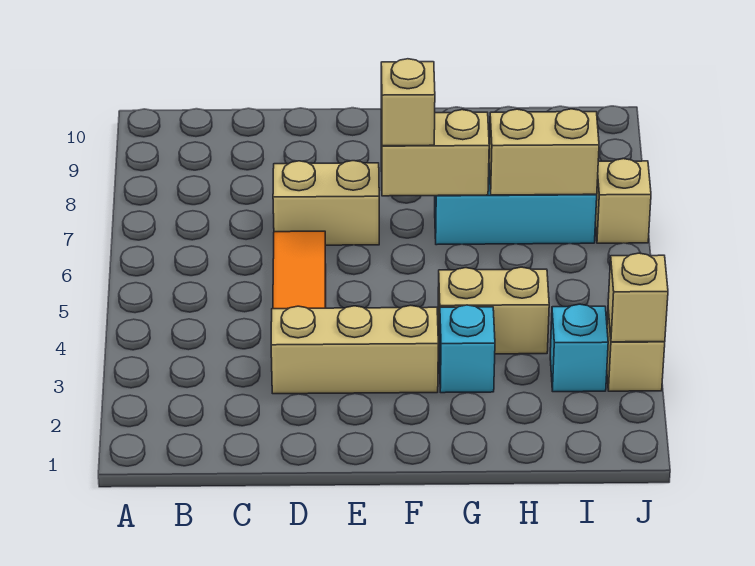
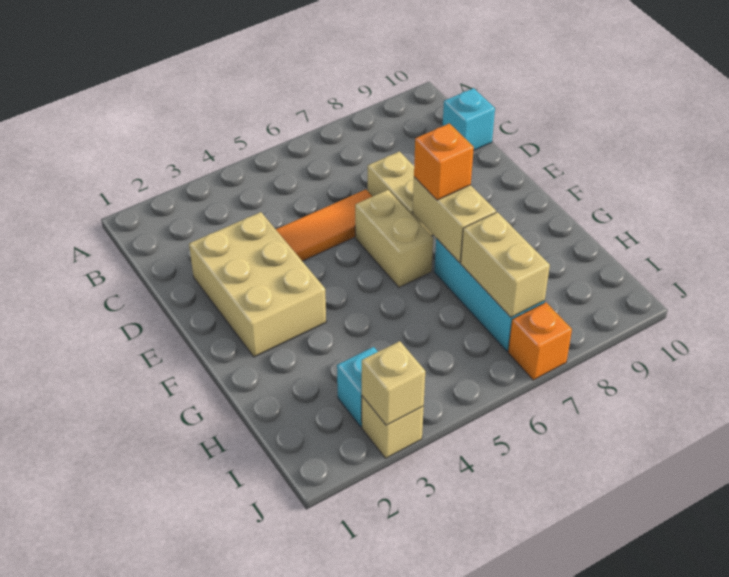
tan brick D3:F3 level 1 -> tan brick D2:F3 level 1
tan brick F7 level 3 -> orange brick F7 level 3
cyan brick G3 level 1 -> cyan brick C10 level 1
tan brick G4:H4 level 1 -> tan brick E6:F6 level 1
tan brick J7 level 1 -> orange brick J7 level 1

